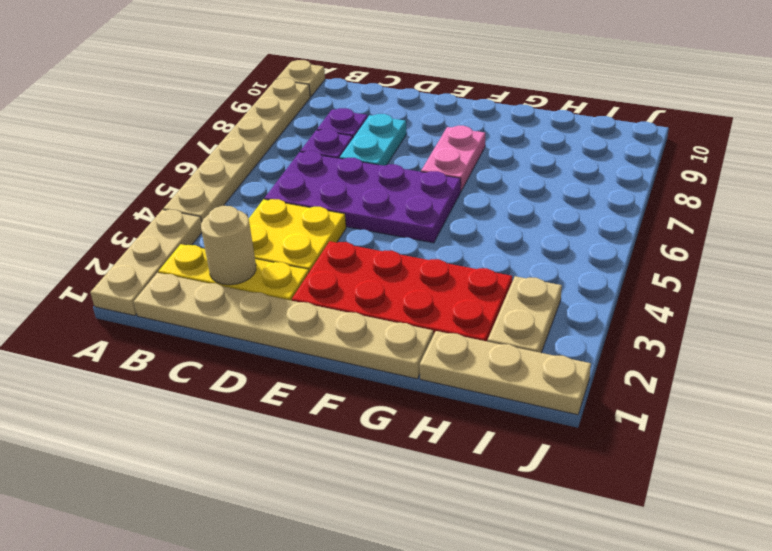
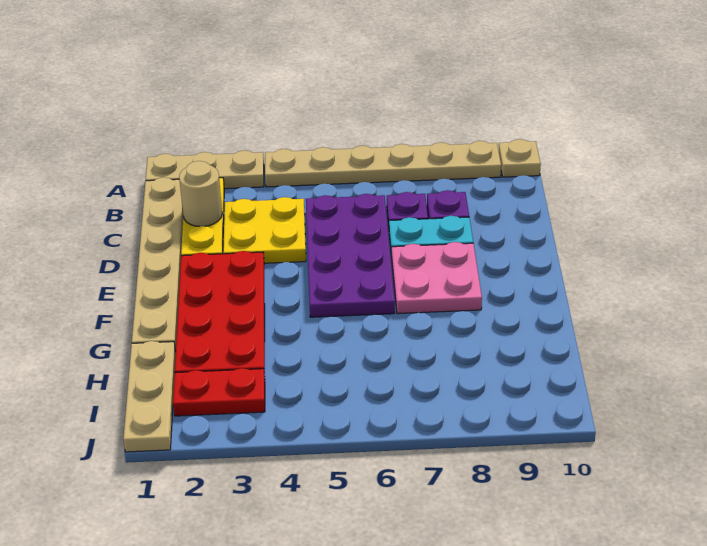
pink plate F7:F8 level 1 -> pink plate E7:F8 level 1
tan plate I2:I3 level 1 -> red plate I2:I3 level 1

